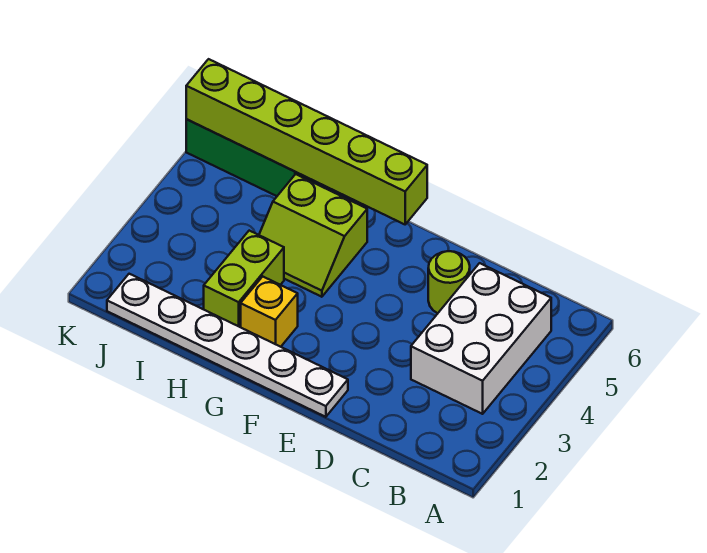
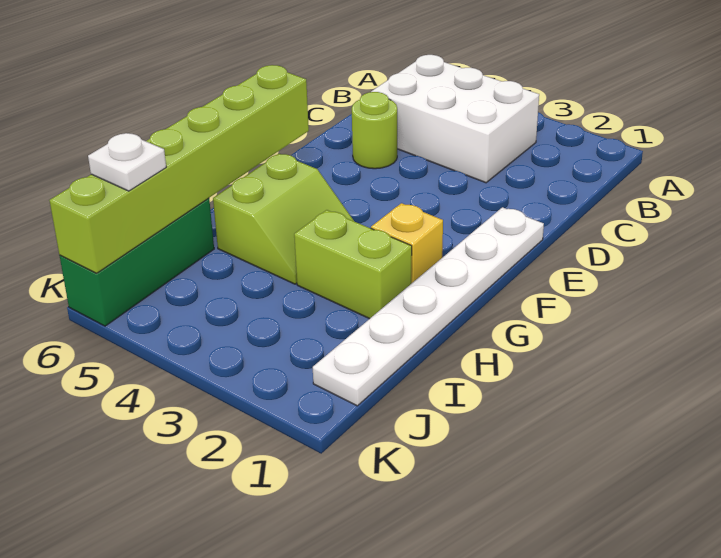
none -> white plate J6 level 3

